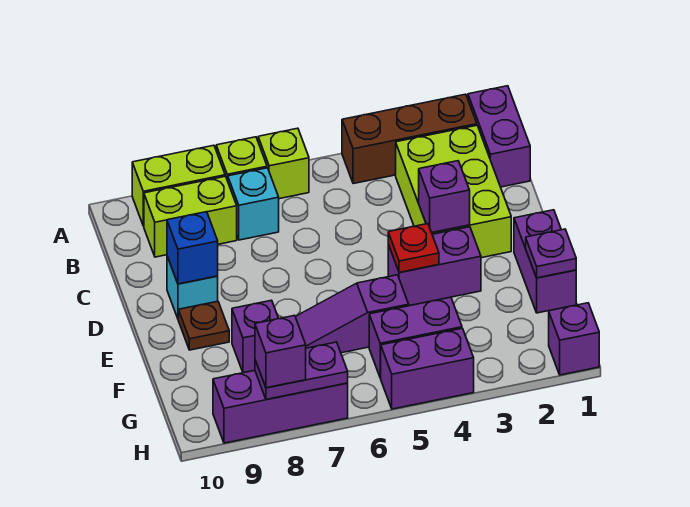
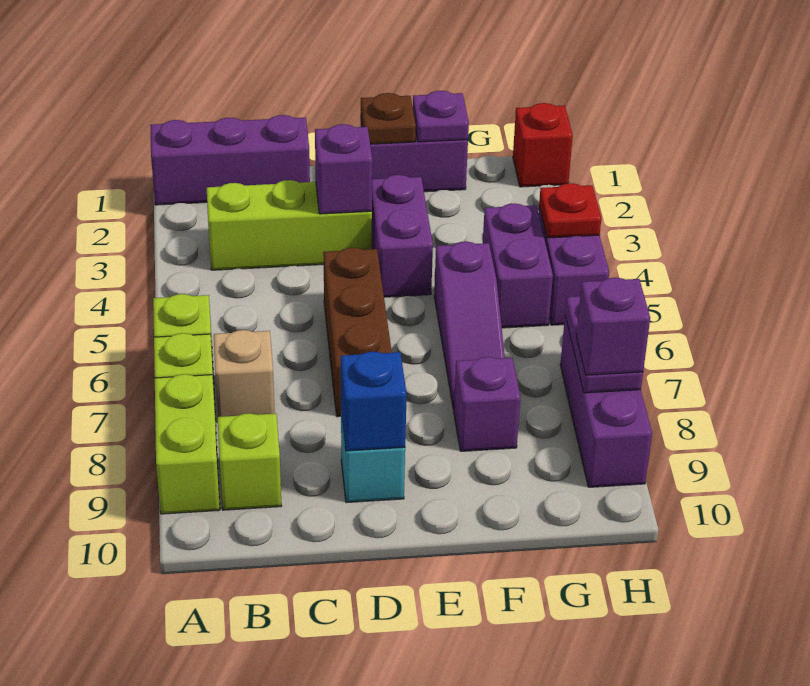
purple brick A1:B1 level 1 -> purple brick A1:C1 level 1
brown brick A2:A4 level 1 -> brown brick D5:D7 level 1
lime brick B2:D3 level 1 -> lime brick B3:D3 level 1
cyan brick B7 level 1 -> tan brick B7 level 1
lime brick B8:B9 level 1 -> lime brick B9 level 1
red plate E4 level 2 -> red plate H4 level 2
brown plate E9 level 1 -> brown plate E1 level 2
purple brick H1 level 1 -> red brick H1 level 1

